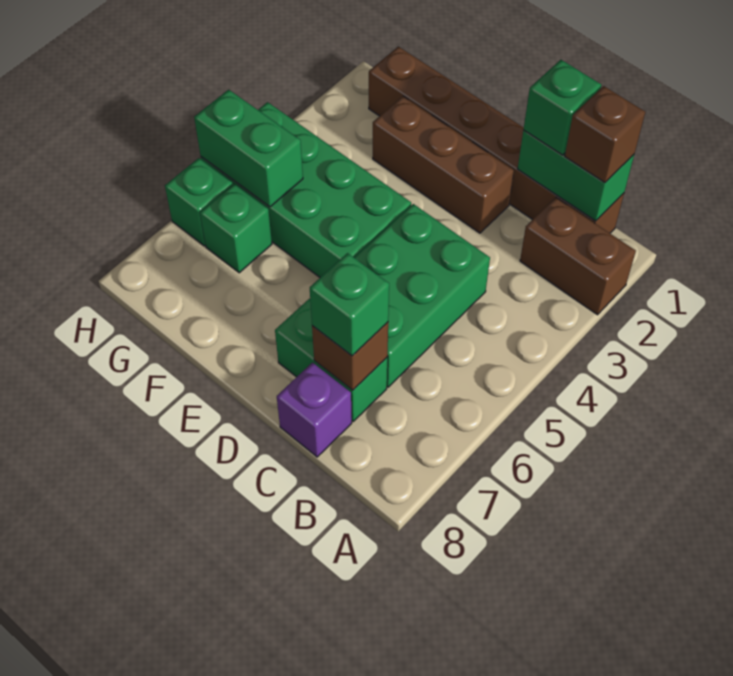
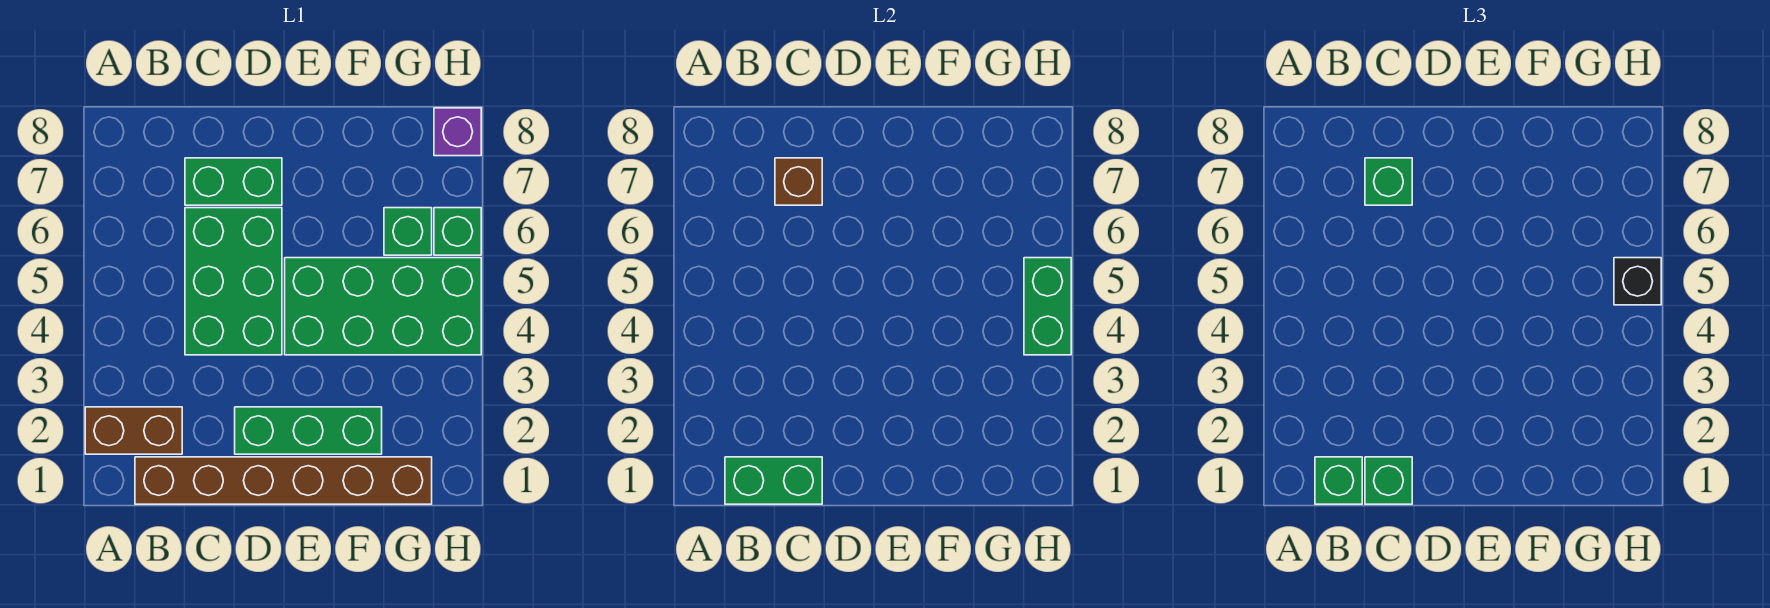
brown brick B1 level 3 -> green brick B1 level 3
purple brick C8 level 1 -> purple brick H8 level 1
brown brick D2:F2 level 1 -> green brick D2:F2 level 1
green brick G5:H5 level 2 -> green brick H4:H5 level 2
none -> black brick H5 level 3

